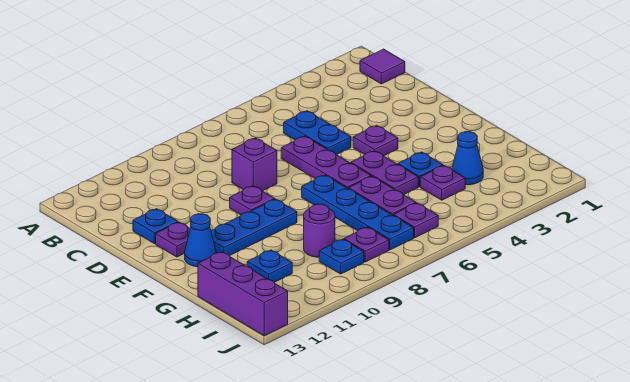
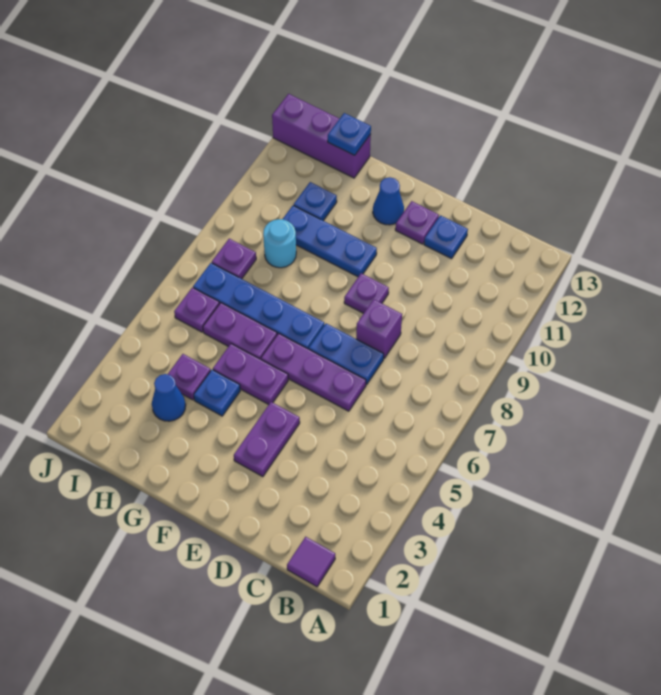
blue plate C5:D5 level 1 -> blue plate D7:E7 level 1
purple plate E4 level 1 -> purple plate E3:E4 level 1
blue plate F9:F11 level 1 -> blue plate F10:H10 level 1
purple round brick H9 level 1 -> cyan round brick H9 level 1
blue plate I9 level 1 -> blue plate H13 level 2

